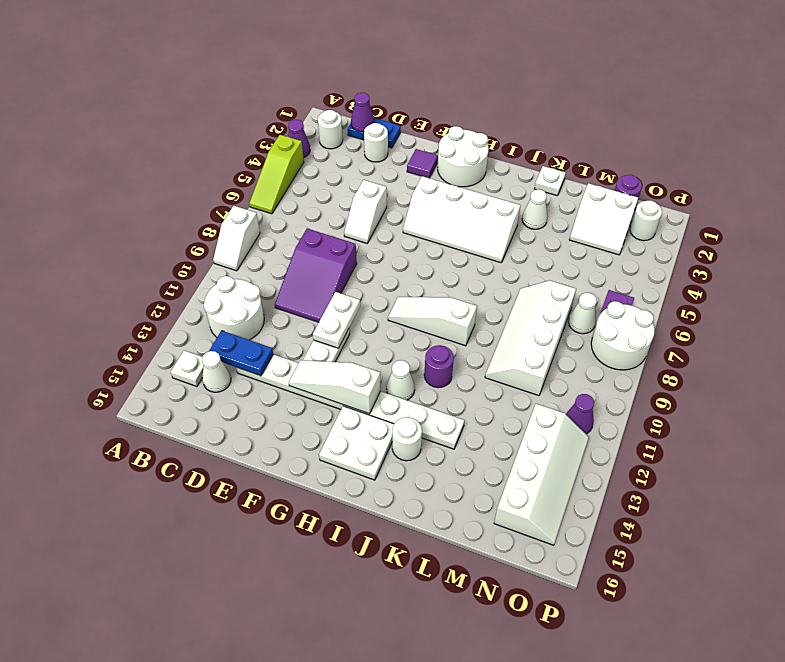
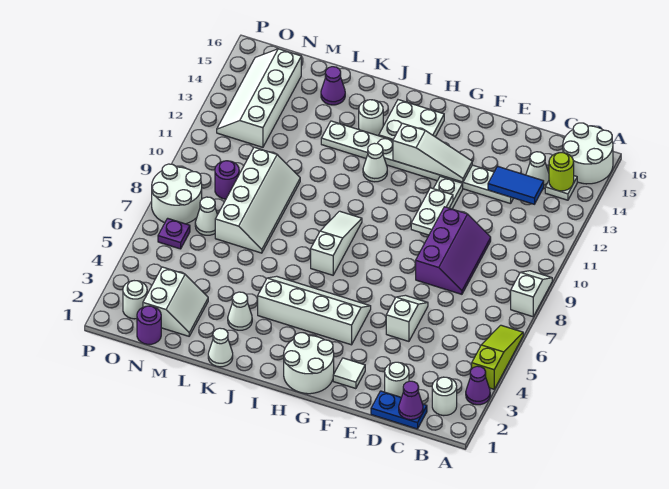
white round brick B11:C12 level 1 -> white round brick A15:B16 level 1
none -> lime round brick B14 level 2
blue plate C13:D13 level 2 -> blue tile C13:D13 level 2
purple slope D8:E10 level 1 top 8 -> purple slope D8:E10 level 1 top E
purple tile F2 level 1 -> white tile F2 level 1
white slope H9:J9 level 1 top J -> white slope I7:I9 level 1 top 7
purple round brick J11 level 1 -> purple round brick N9 level 1
white plate K1 level 1 -> white cone K1 level 1
white slope M2:N3 level 1 top 2 -> white slope M2:N3 level 1 top N
purple cone O11 level 1 -> purple cone L15 level 1

